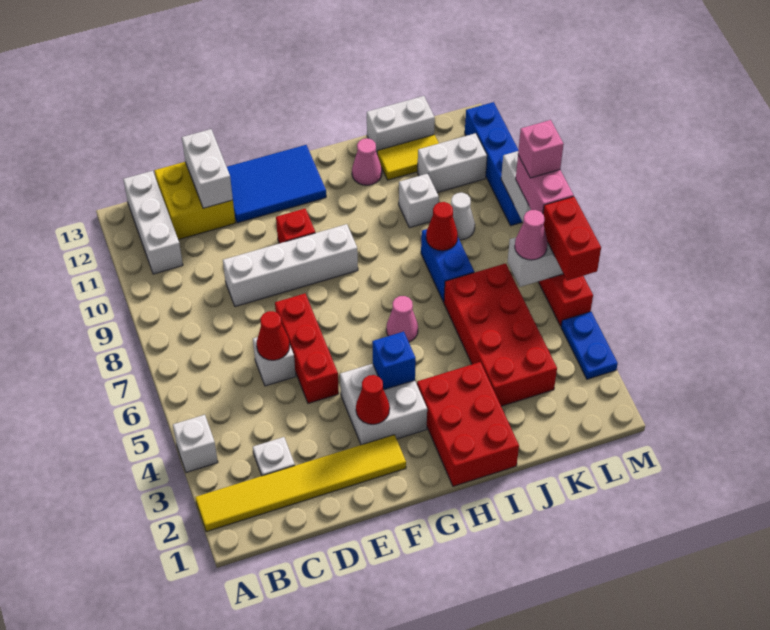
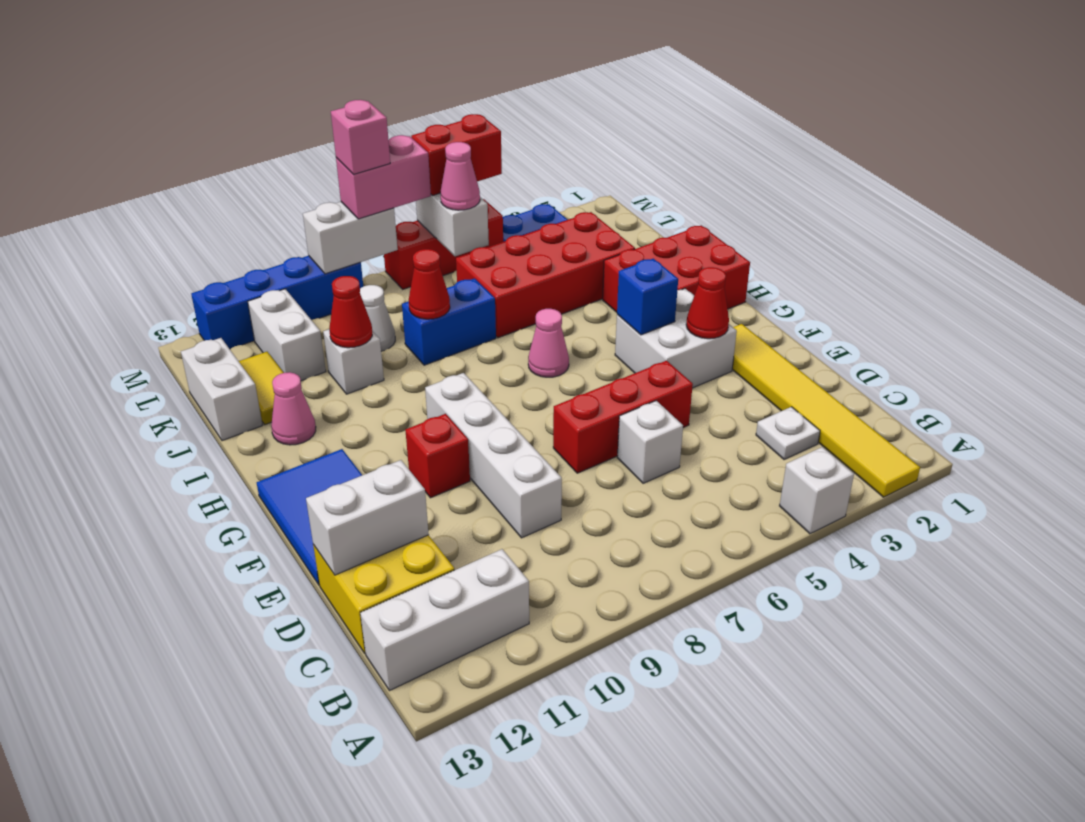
red cone D6 level 2 -> red cone J10 level 2

